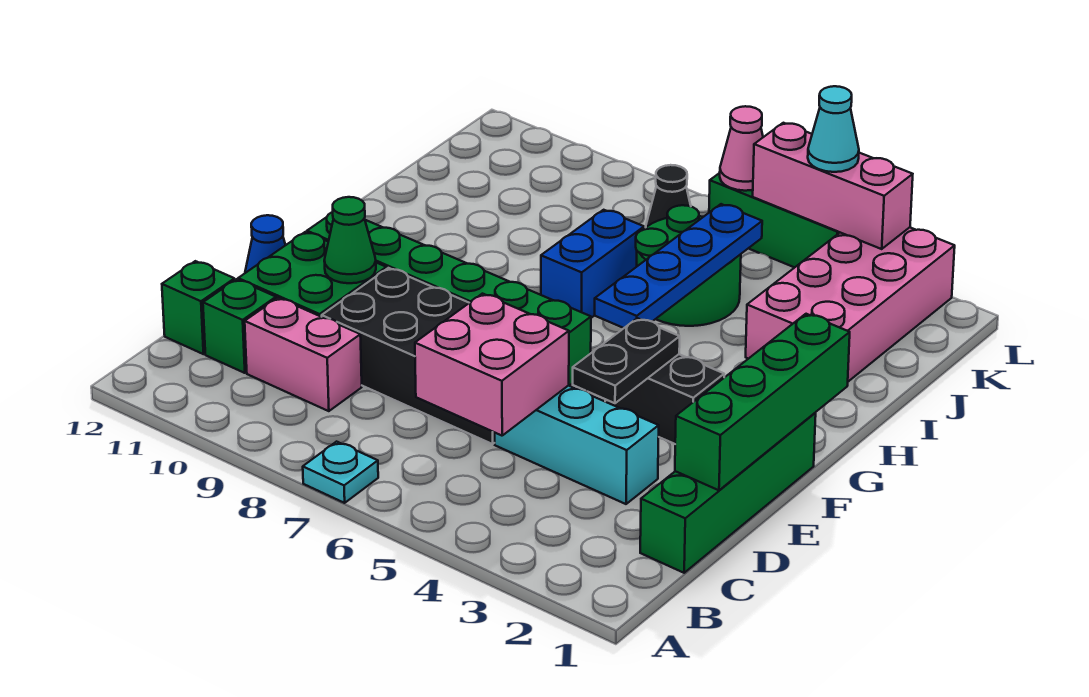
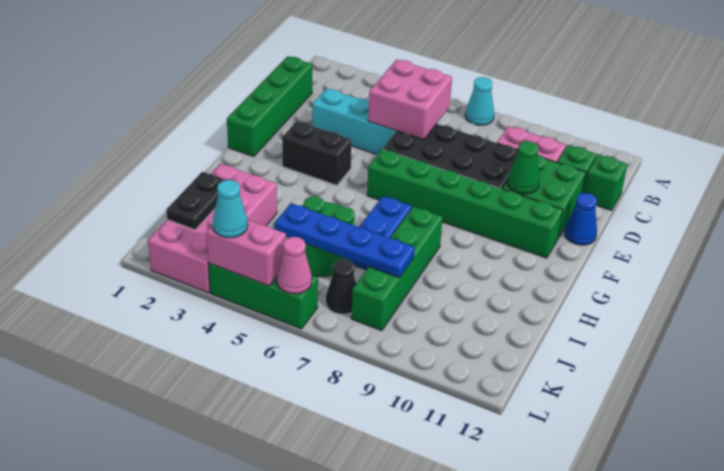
cyan plate A7 level 1 -> cyan cone A7 level 1
green brick D1:G1 level 2 -> green brick H8:K8 level 1
black plate E4:F4 level 2 -> black plate J2:K2 level 2
blue plate G5:J5 level 2 -> blue plate J5:J8 level 2
pink brick L3:L5 level 2 -> pink brick L4:L5 level 2

